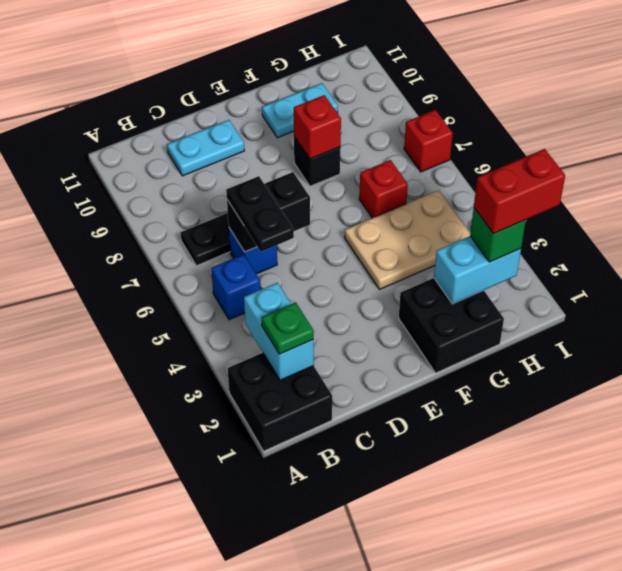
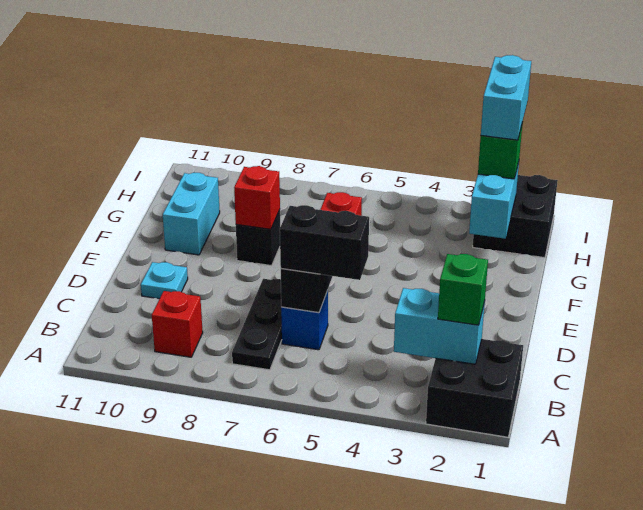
green plate B2 level 3 -> green brick B2 level 3
blue brick B5 level 1 -> none
black plate C5:C6 level 3 -> black brick C5:C6 level 3
cyan plate C10:D10 level 1 -> cyan plate D10 level 1
black brick F1:G2 level 1 -> black brick H1:I2 level 1
tan plate F4:H5 level 1 -> none
cyan plate F10:G10 level 1 -> cyan brick F10:G10 level 1
red brick H2:I2 level 4 -> cyan brick H2:I2 level 4
red brick I7 level 1 -> red brick B9 level 1

